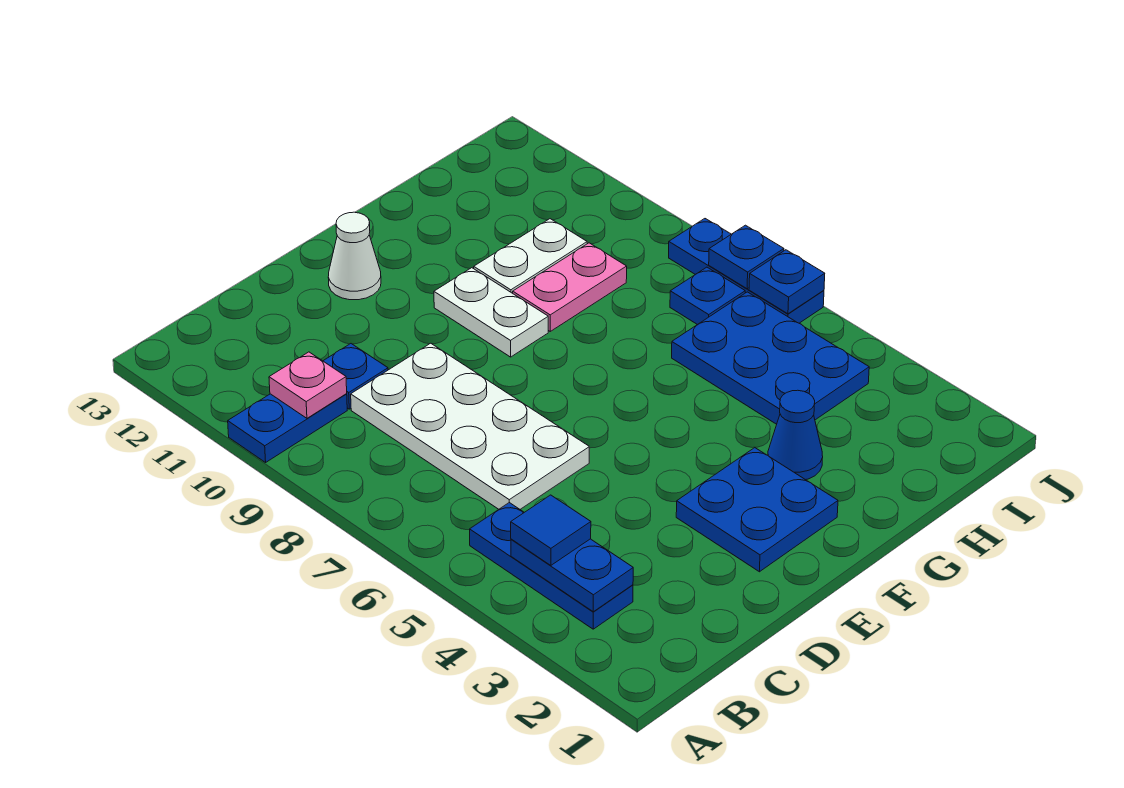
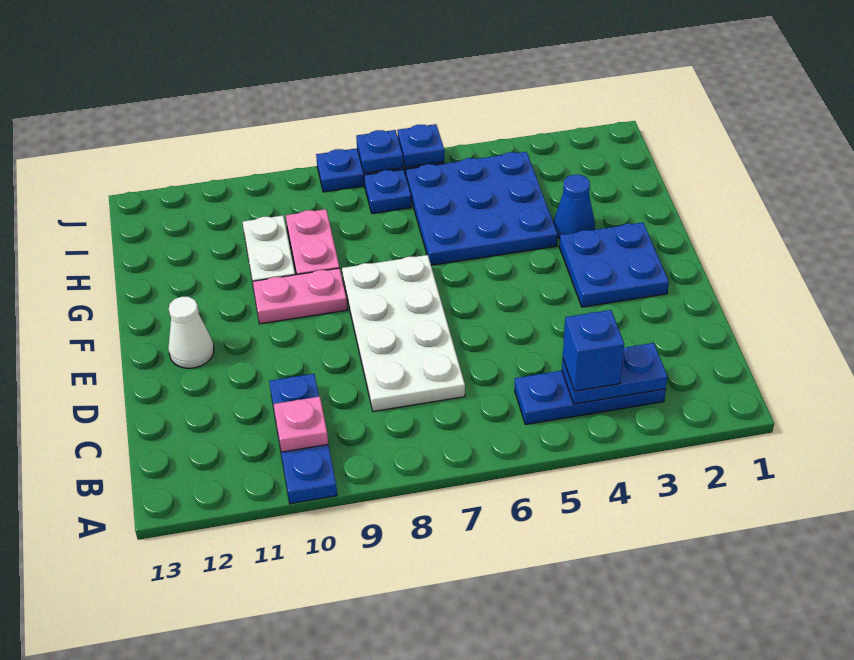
blue tile B4 level 3 -> blue brick B4 level 3
white plate C6:D9 level 1 -> white plate C7:F8 level 1
white plate F9:F10 level 1 -> pink plate F9:F10 level 1
blue plate H4:I6 level 1 -> blue plate G4:I6 level 1

